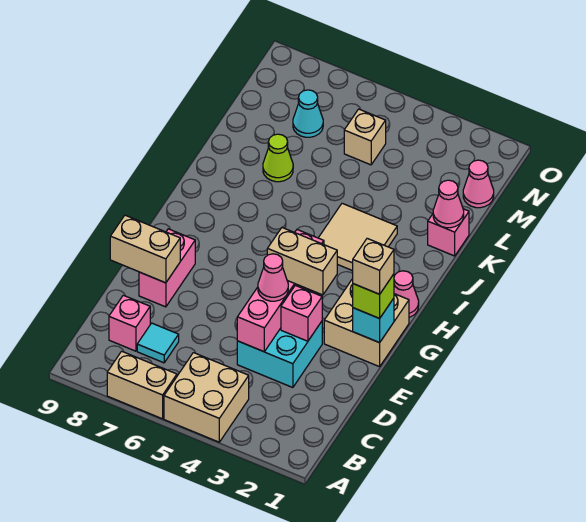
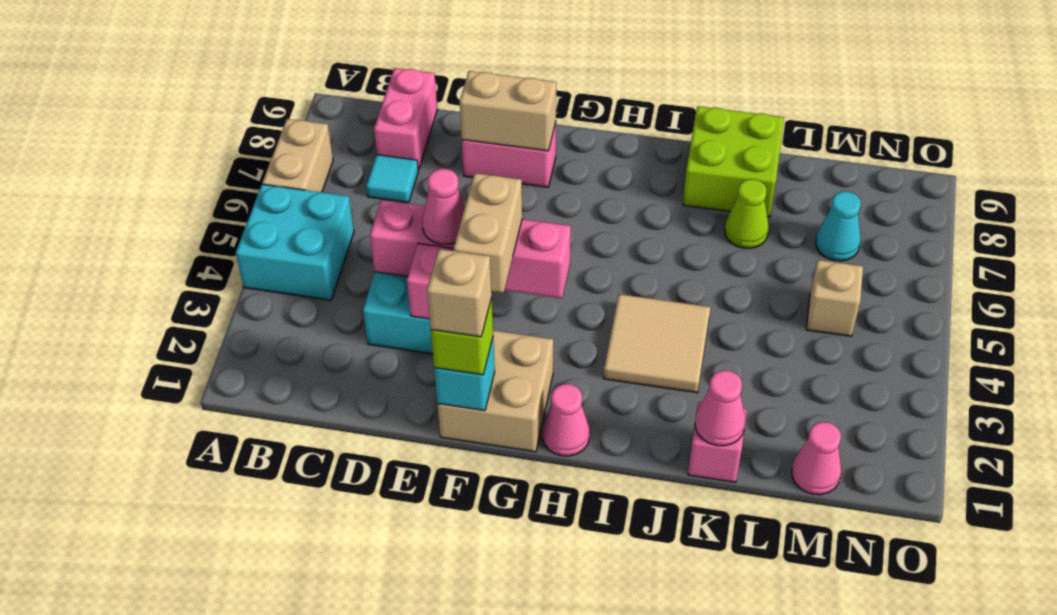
tan brick A4:B5 level 1 -> cyan brick A4:B5 level 1
pink brick C8 level 1 -> pink brick C8:C9 level 1
tan brick E8:E9 level 2 -> tan brick E8:F8 level 2
none -> lime brick J8:K9 level 1

